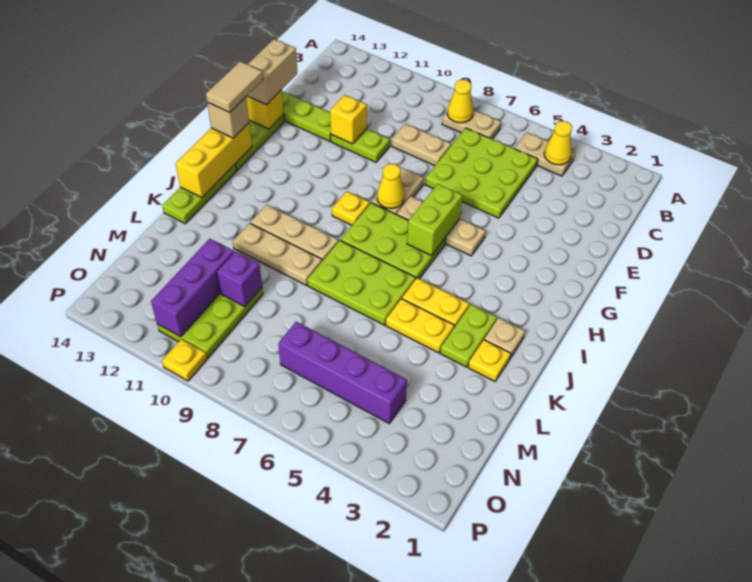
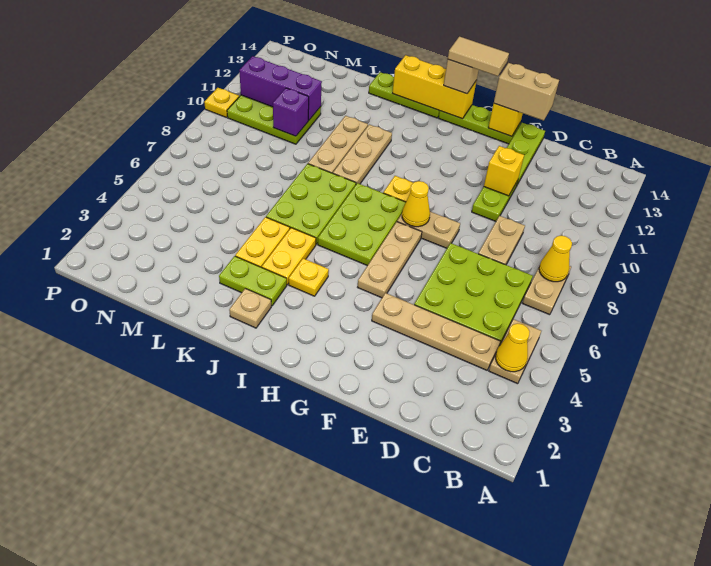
none -> tan plate C4:F4 level 1
lime brick G6:H6 level 2 -> none
yellow plate K2 level 1 -> yellow plate I4 level 1
purple brick N4:N7 level 1 -> none

